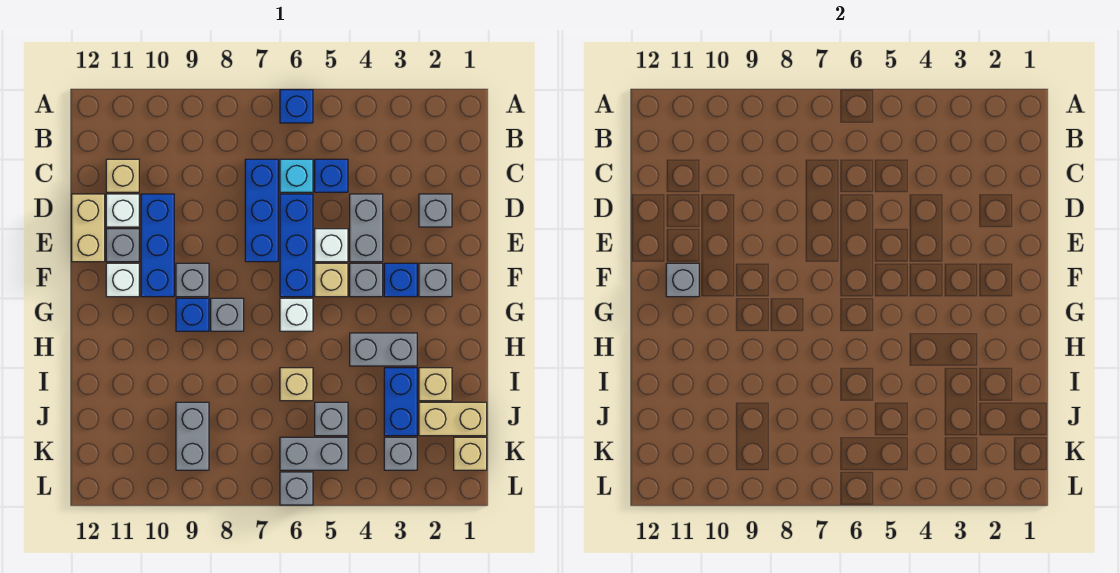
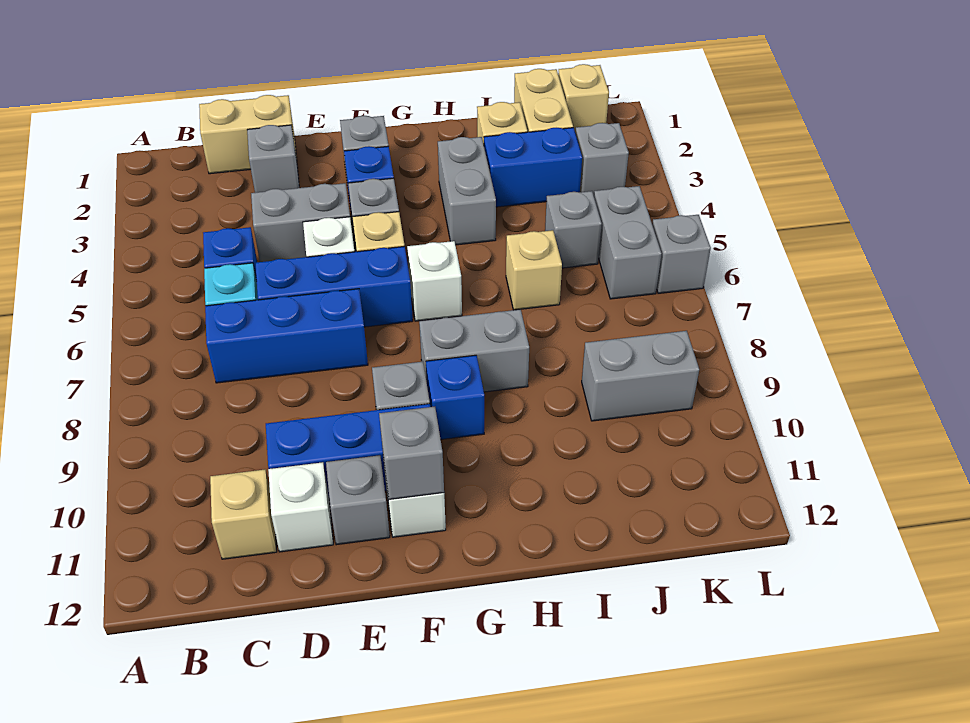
blue brick A6 level 1 -> none
tan brick D12:E12 level 1 -> tan brick C1:D1 level 1
grey brick G8 level 1 -> grey brick G8:H8 level 1

